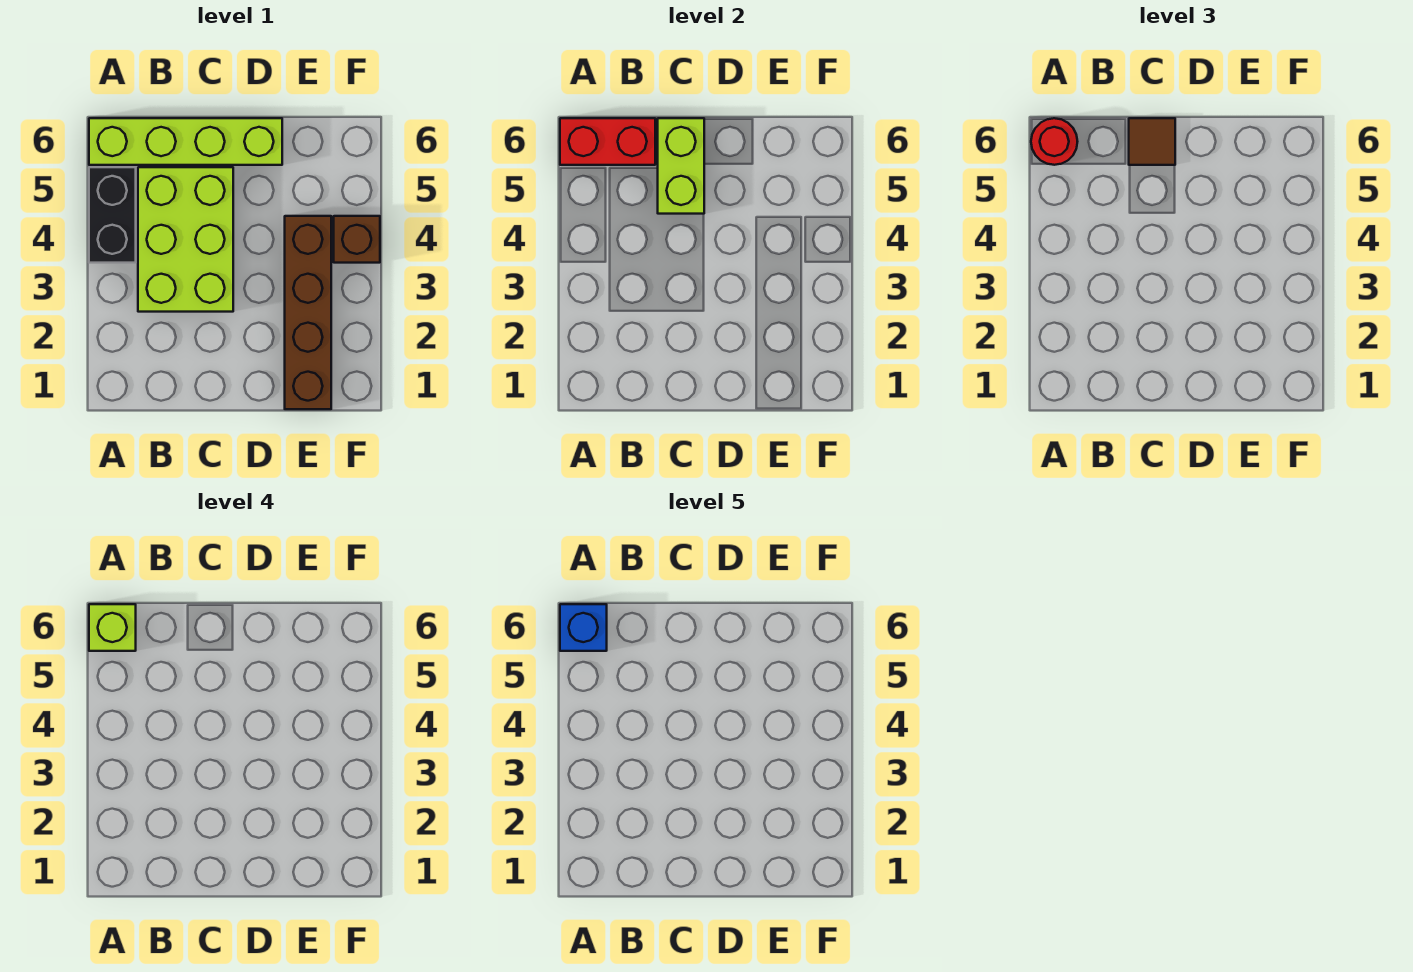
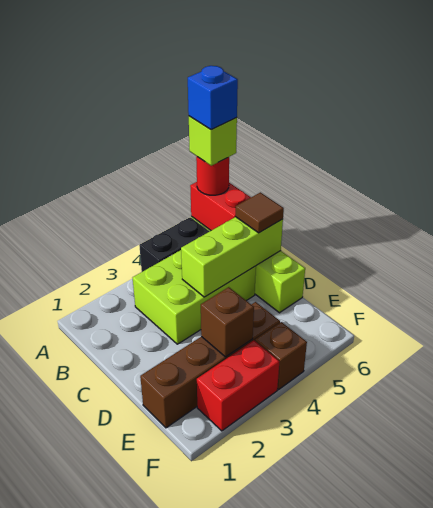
lime brick C5:C6 level 2 -> lime brick C4:C6 level 2
none -> brown brick E3 level 2
none -> red brick F2:F3 level 1

